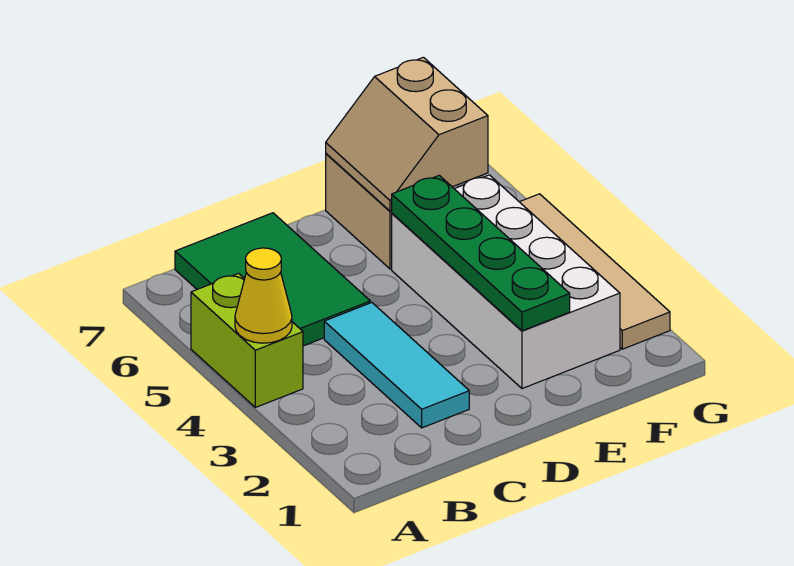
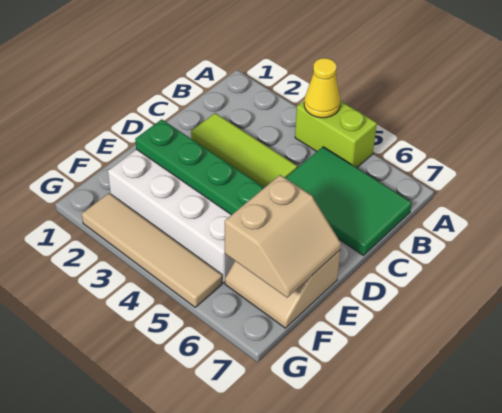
cyan tile C2:C4 level 1 -> lime tile C2:C4 level 1
tan slope E6:F7 level 2 top F -> tan slope E6:F7 level 2 top 6

